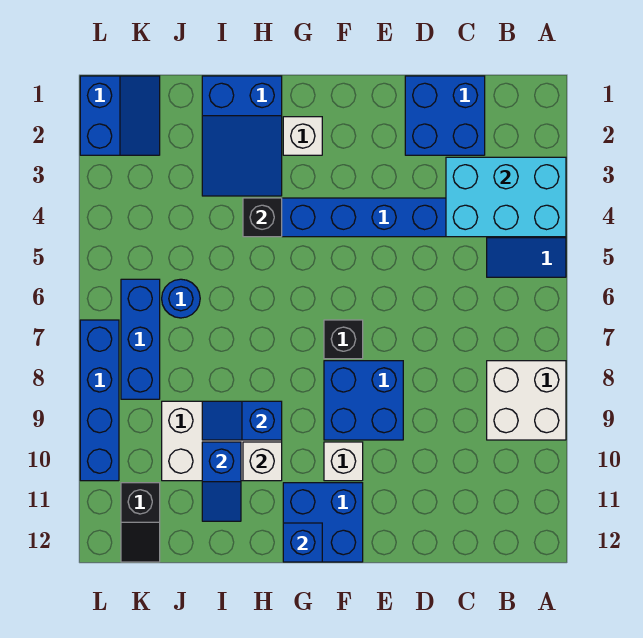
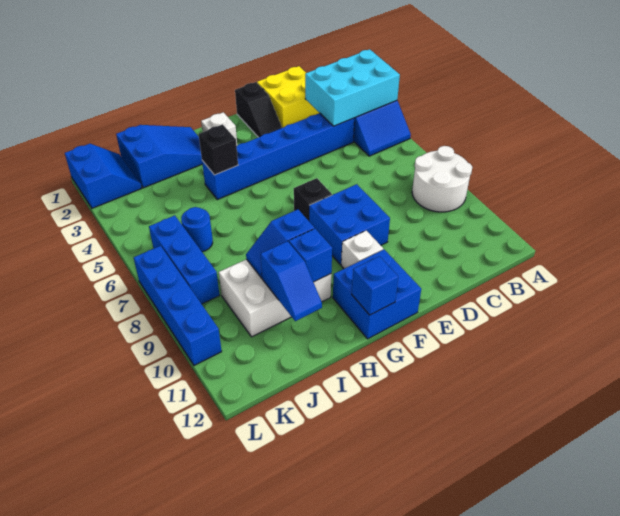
white brick A8:B9 level 1 -> white round brick A8:B9 level 1
blue brick C1:D2 level 1 -> yellow brick C1:D2 level 1
blue slope H1:I3 level 1 top 1 -> blue slope H1:J2 level 1 top J
white brick H10 level 2 -> blue brick H10 level 2
black slope K11:K12 level 1 top 11 -> black slope E1:E2 level 1 top 1

